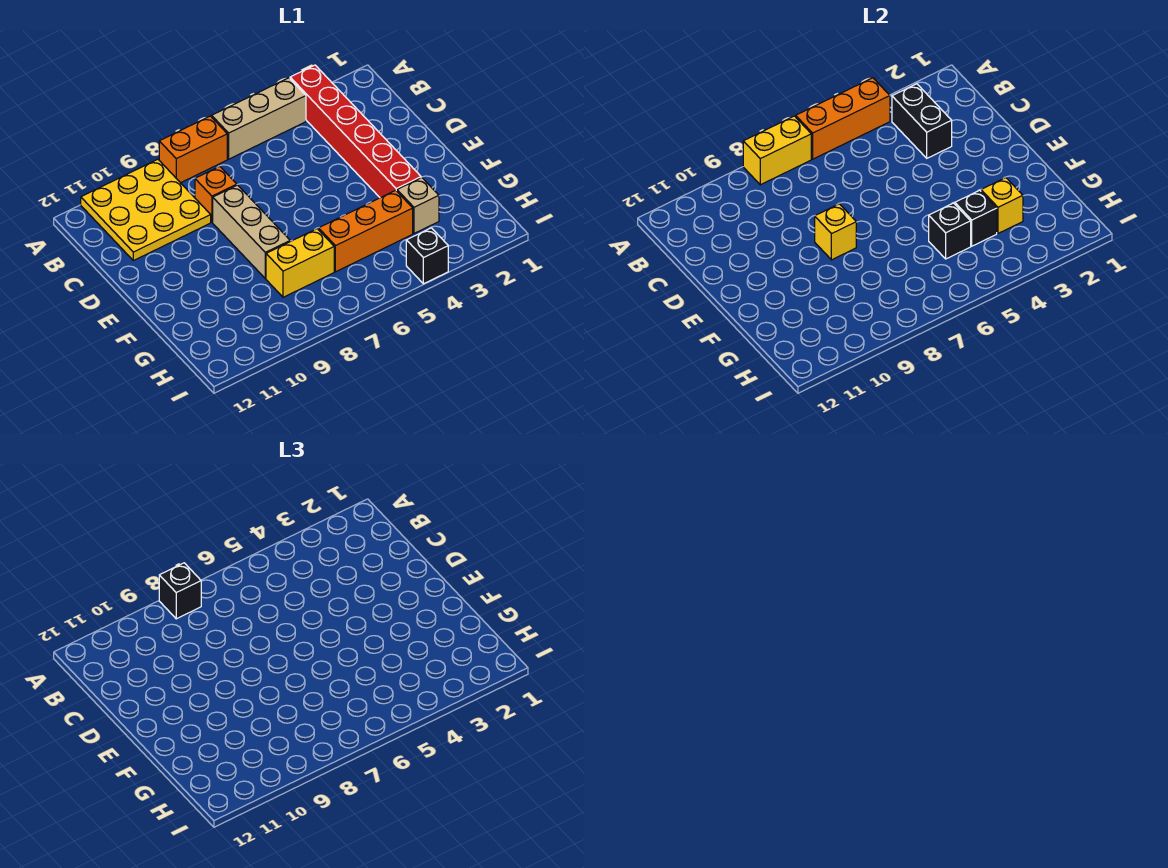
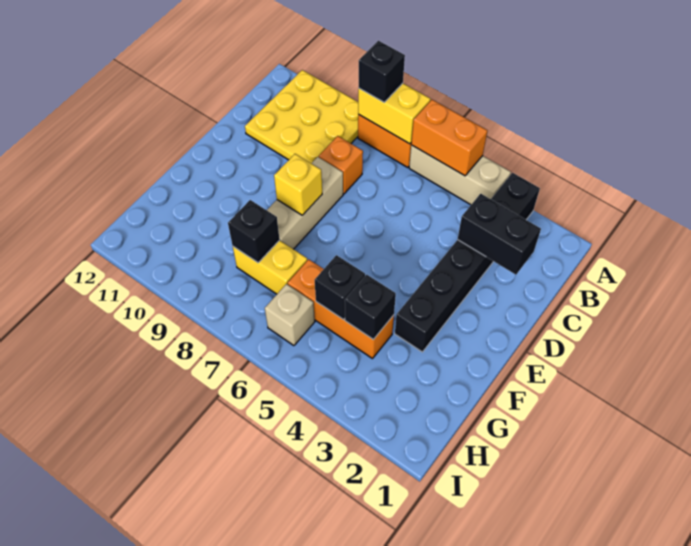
red brick A3:F3 level 1 -> black brick A3:F3 level 1
orange brick A4:A6 level 2 -> orange brick A5:A6 level 2
black brick B3:C3 level 2 -> black brick C2:C3 level 2
tan brick G3 level 1 -> tan brick H6 level 1
yellow brick G3 level 2 -> none
black brick I4 level 1 -> black brick G8 level 2

